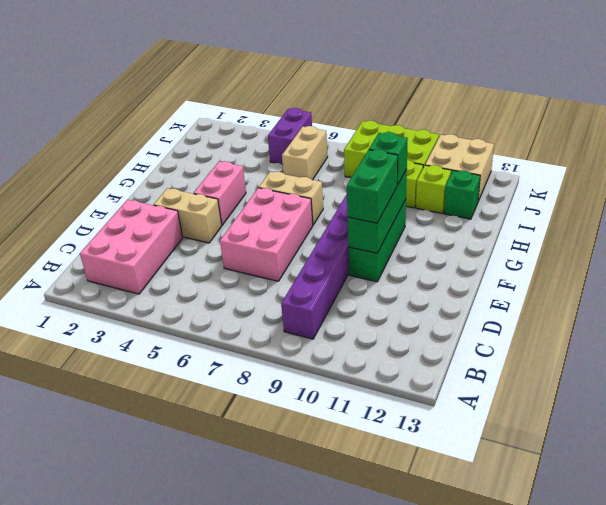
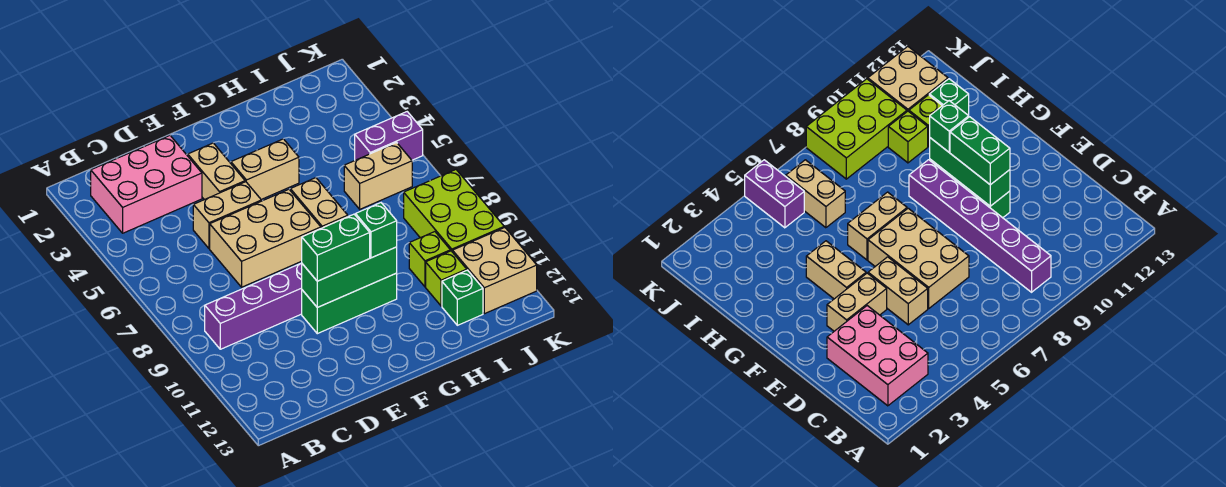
none -> tan brick D5:E5 level 1
pink brick D6:F7 level 1 -> tan brick D6:F7 level 1
pink brick F4:G4 level 1 -> tan brick F4:G4 level 1

